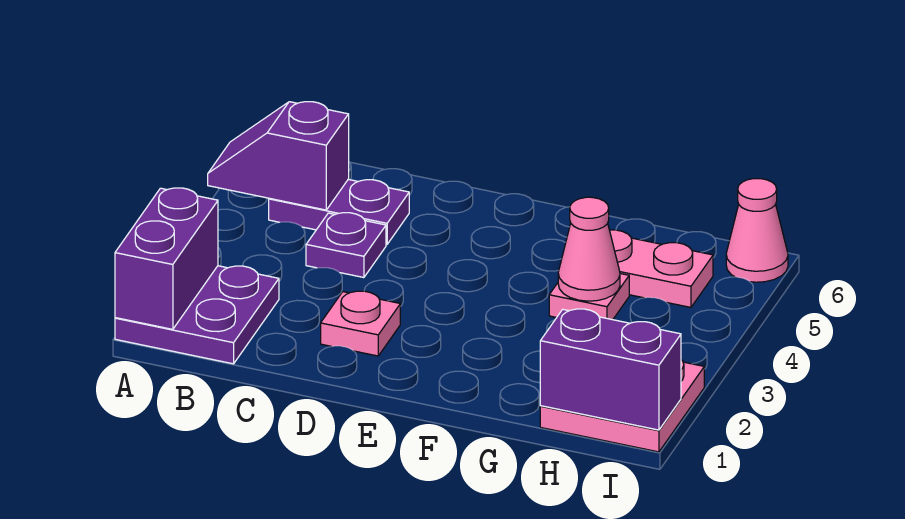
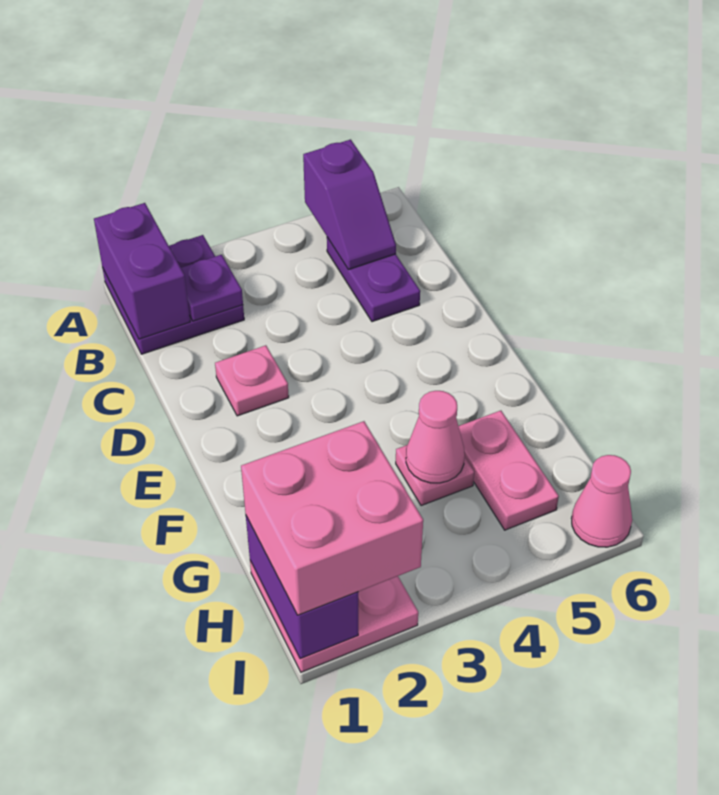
purple brick A1:A2 level 2 -> purple brick A1:B1 level 2
purple slope A5:B5 level 2 top B -> purple slope A5:B5 level 2 top A
purple plate C4 level 1 -> purple plate B2 level 2
none -> pink brick H1:I2 level 3

